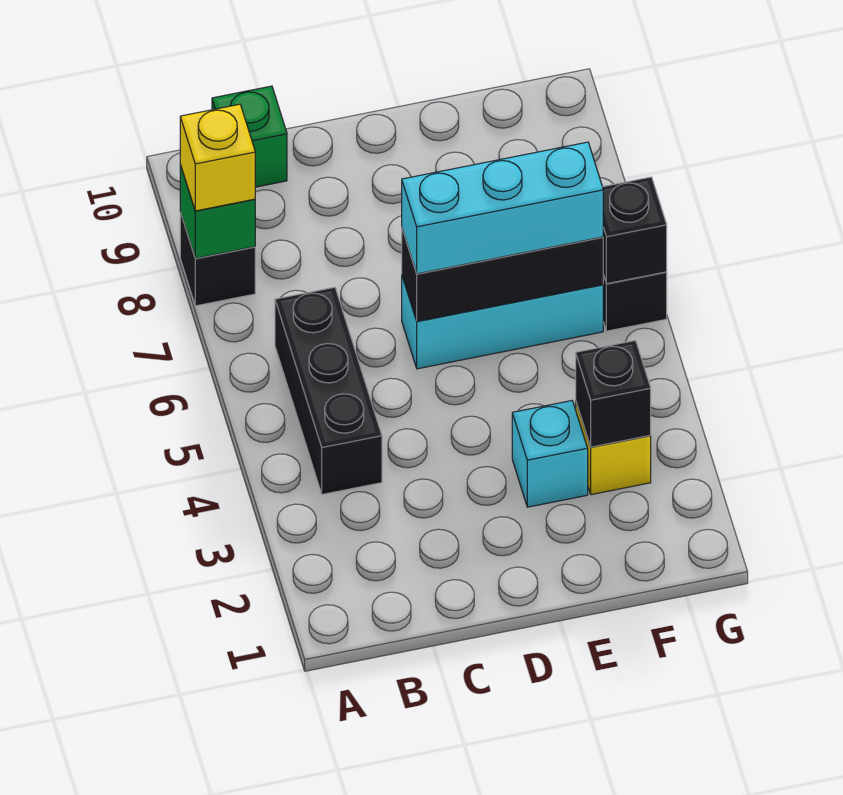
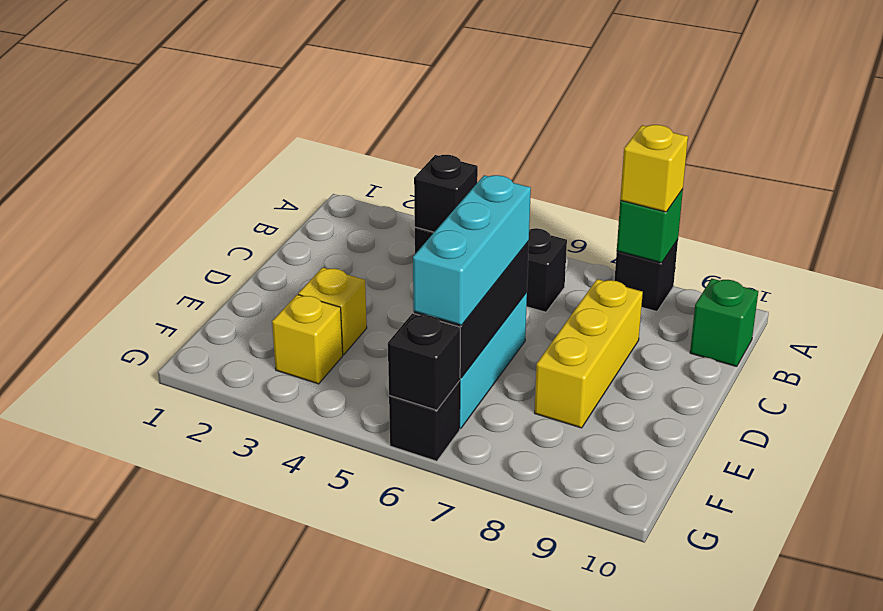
none -> yellow brick C8:E8 level 1
cyan brick E3 level 1 -> yellow brick E3 level 1
black brick F3 level 2 -> black brick B4 level 2

